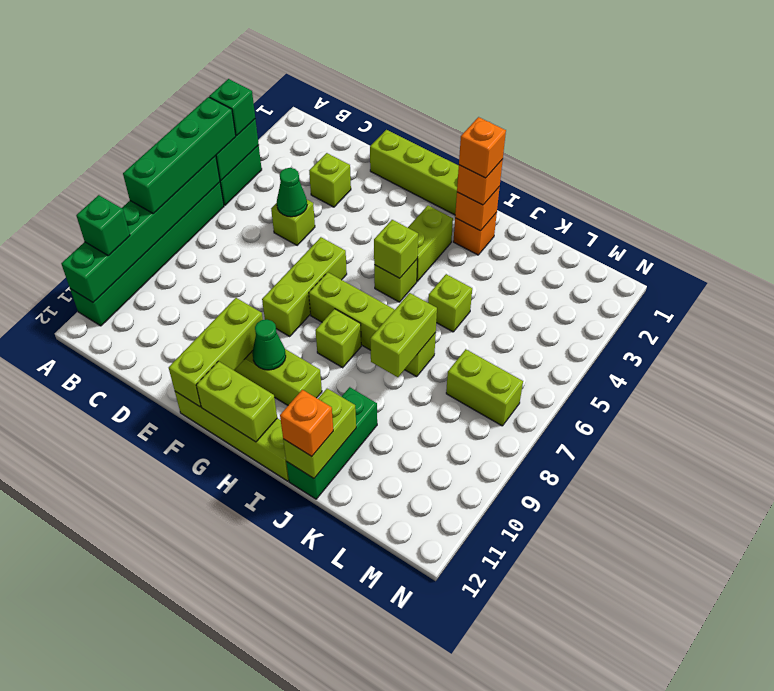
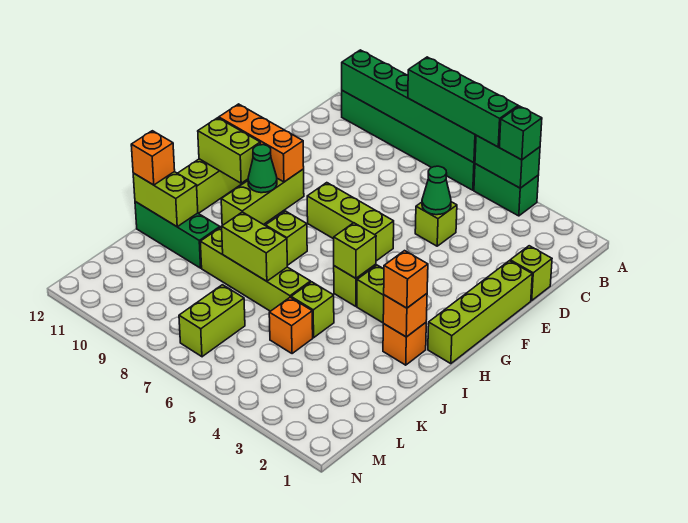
green brick A10 level 3 -> none
lime brick D3 level 1 -> lime brick D1 level 1
lime brick F10:F12 level 2 -> orange brick F10:F12 level 2
lime brick G7:J7 level 1 -> lime brick J6:J9 level 1
lime brick G12:H12 level 2 -> lime brick G11:G12 level 2
orange brick I2 level 4 -> orange brick K5 level 1

